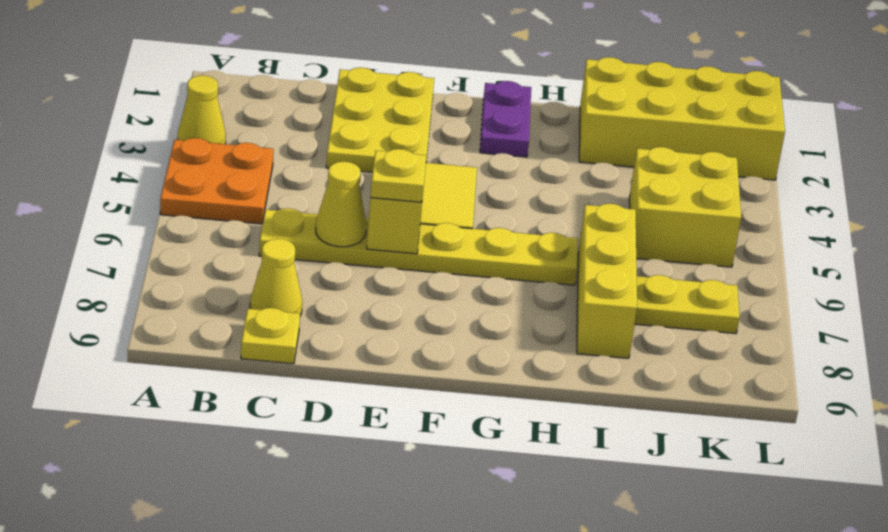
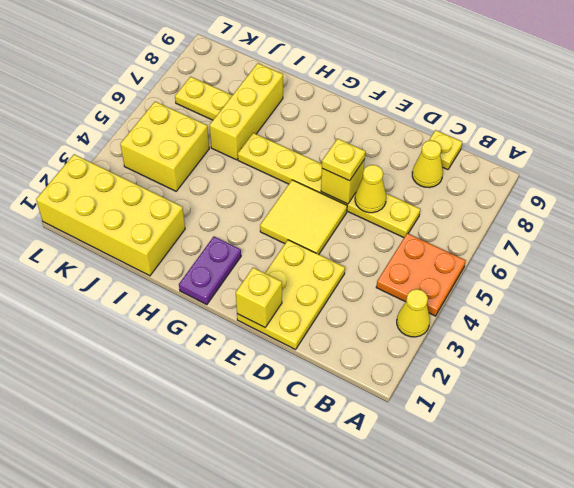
none -> yellow brick E1 level 2

